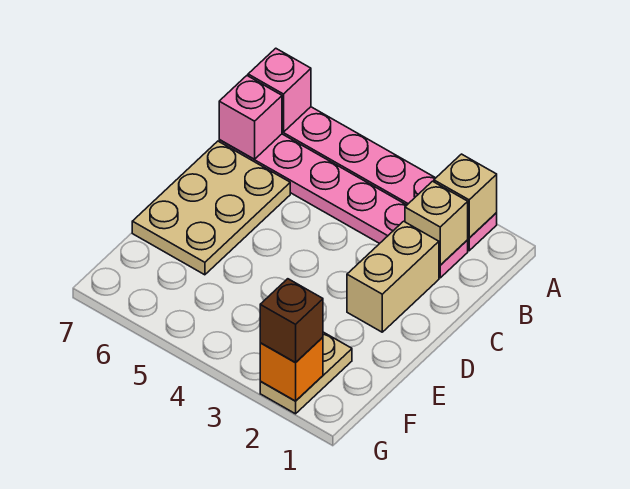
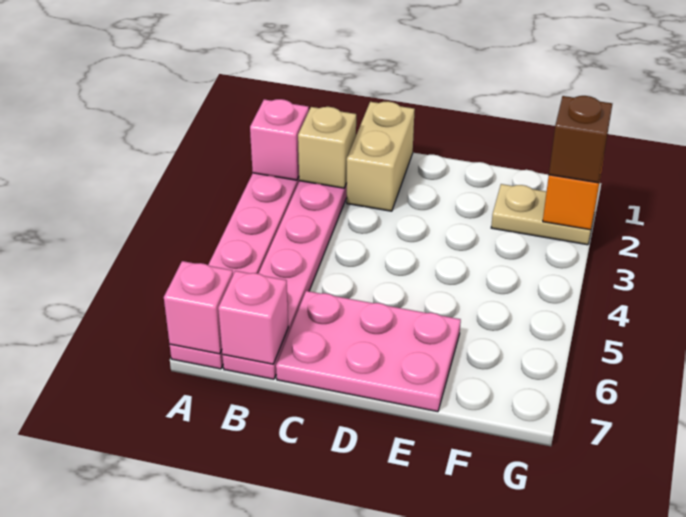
tan brick A2 level 2 -> pink brick A2 level 2
tan brick C2:D2 level 1 -> tan brick C1:C2 level 1
tan plate C6:E7 level 1 -> pink plate C6:E7 level 1

